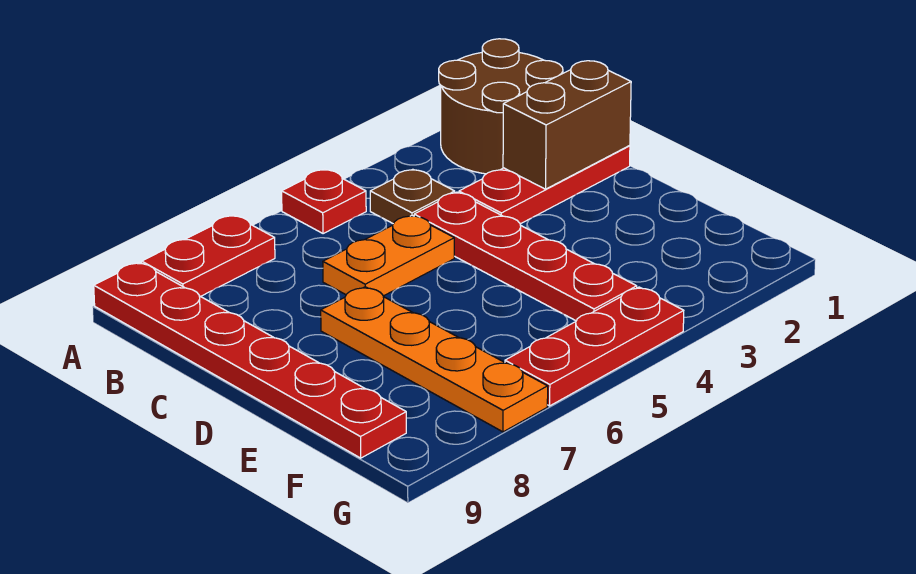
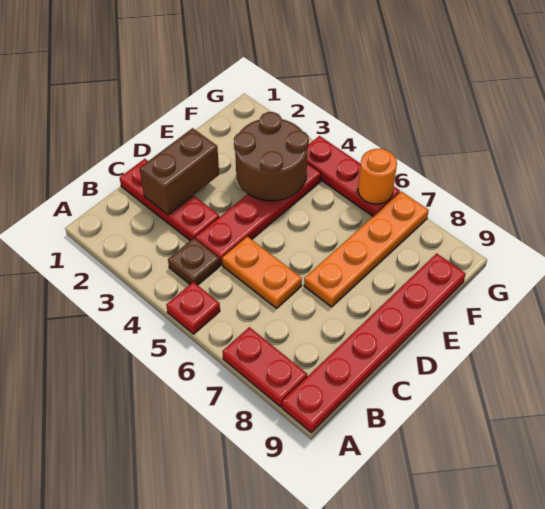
brown round brick A1:B2 level 1 -> brown round brick E3:F4 level 2
brown brick C1:C2 level 2 -> brown brick C2:D2 level 2
none -> orange round brick G6 level 2

